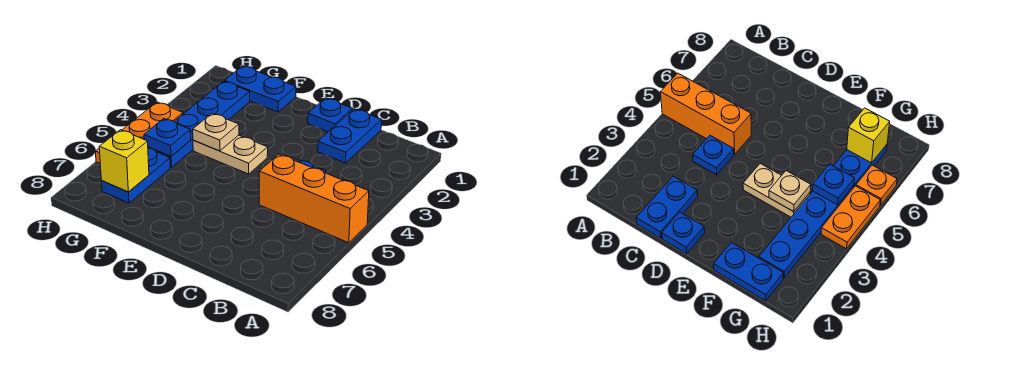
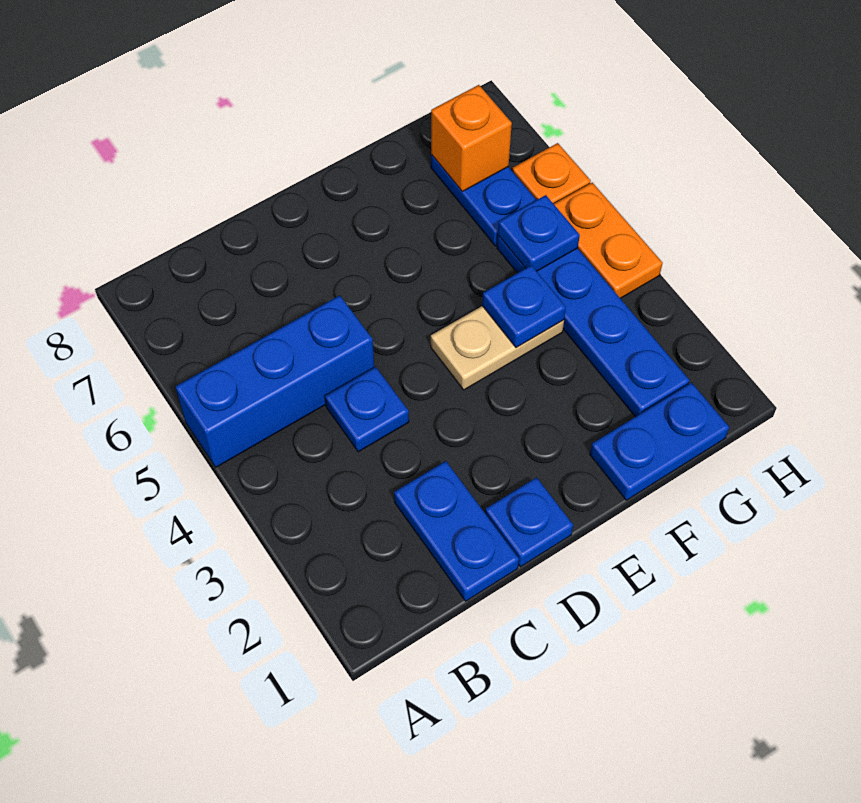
orange brick A5:C5 level 1 -> blue brick A5:C5 level 1
tan plate F4 level 2 -> blue plate F4 level 2
yellow brick G7 level 2 -> orange brick G7 level 2

